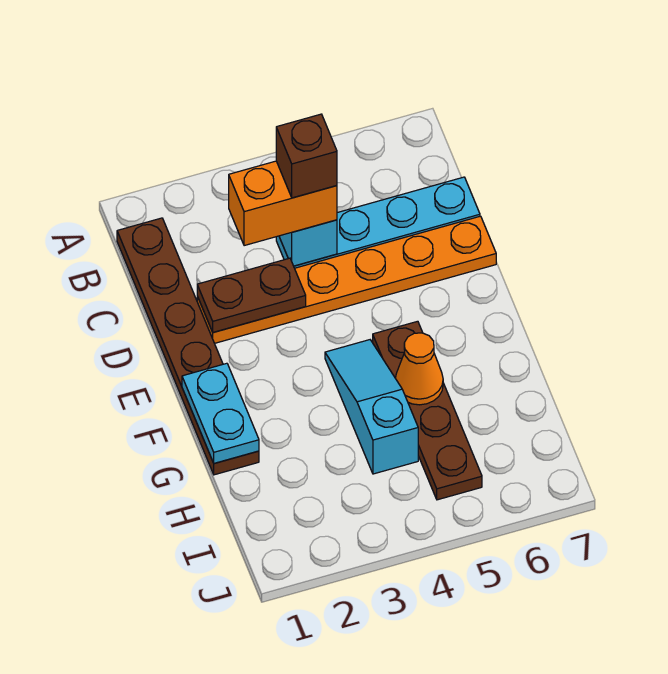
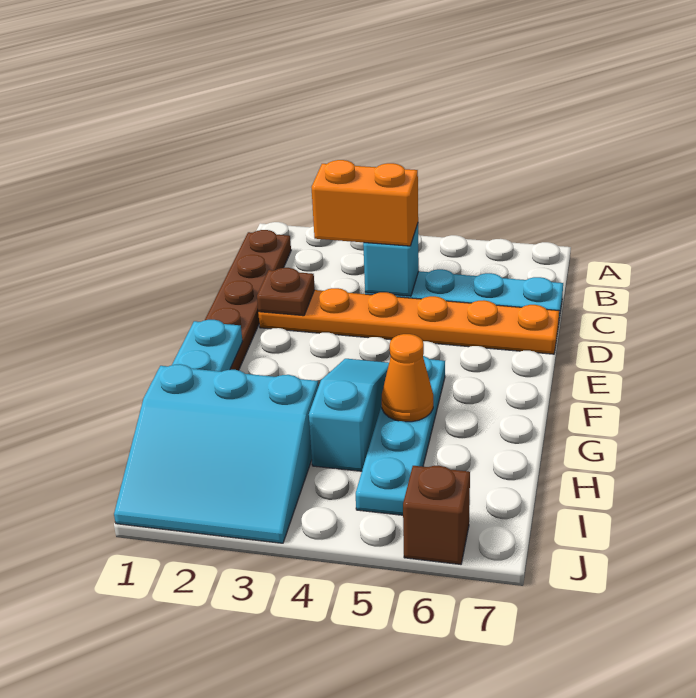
brown brick C4 level 4 -> brown brick J6 level 1
brown plate D2:D3 level 2 -> brown plate D2 level 2
brown plate F5:I5 level 1 -> cyan plate F5:I5 level 1
none -> cyan slope H1:J3 level 1 top H

